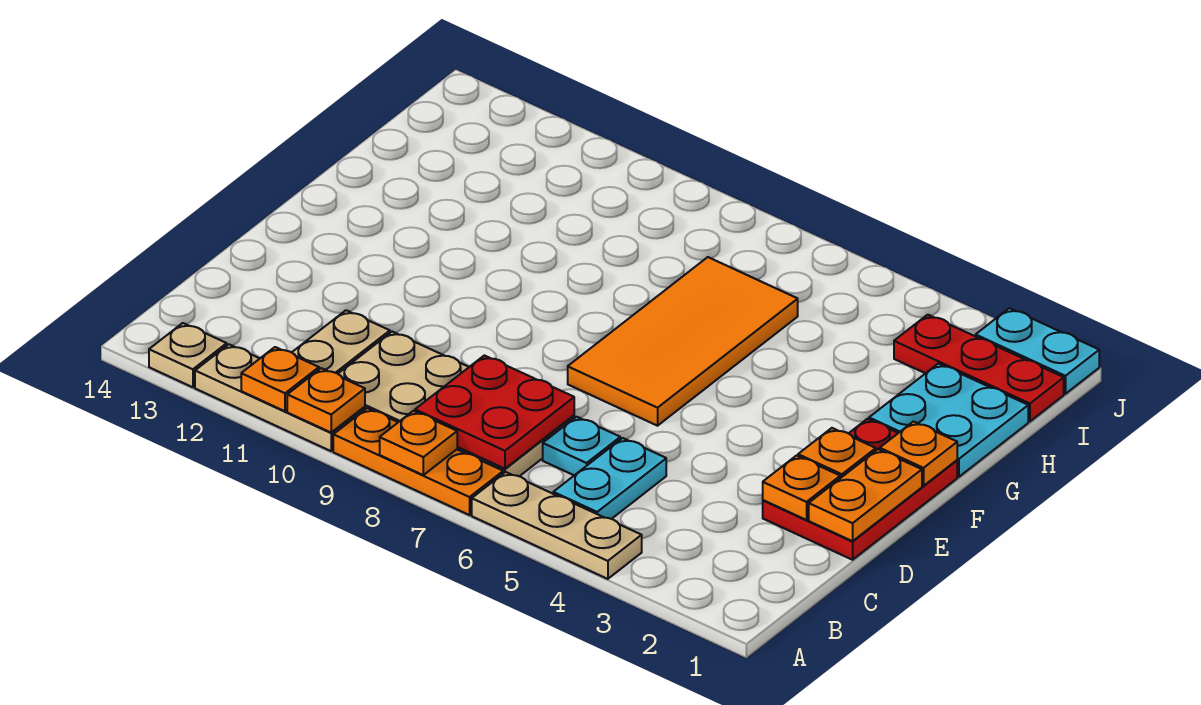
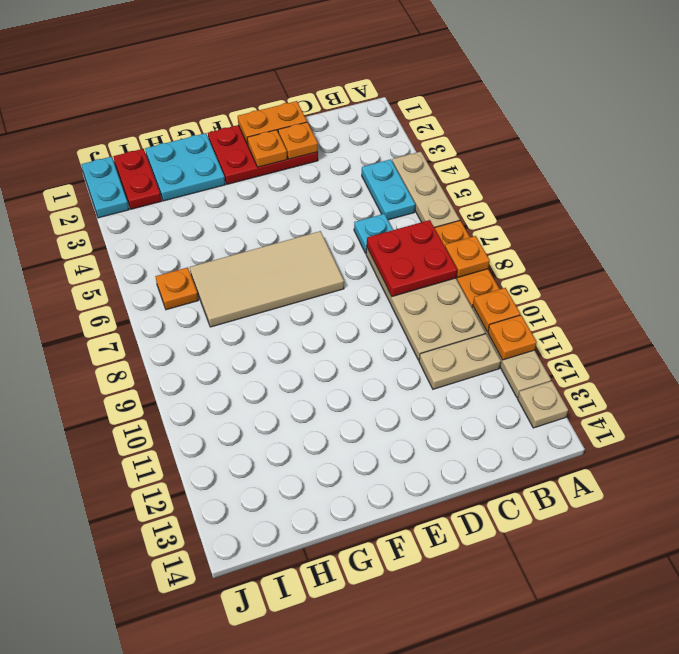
cyan plate B5:C5 level 1 -> cyan plate B4:B5 level 1
orange tile E6:H7 level 1 -> tan tile E6:H7 level 1
orange plate F1 level 2 -> orange plate I6 level 1
red plate I1:I3 level 1 -> red plate I1:I2 level 1

